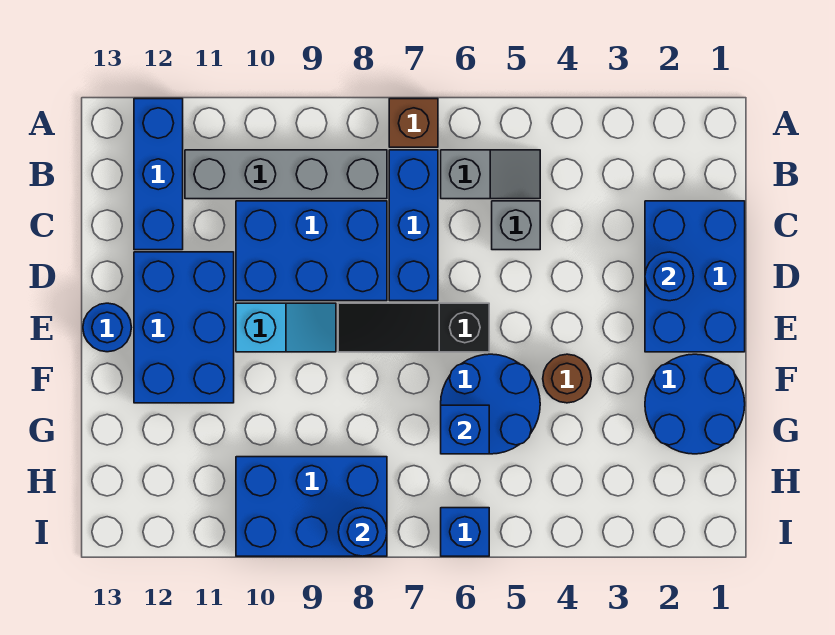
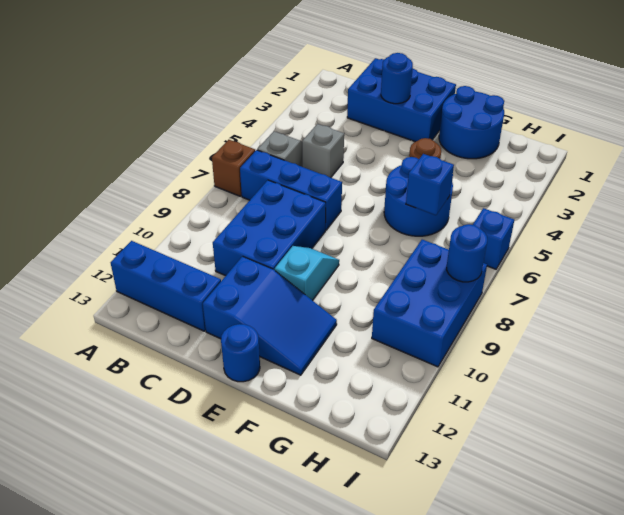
grey brick B8:B11 level 1 -> none
blue brick D11:F12 level 1 -> blue slope D11:F12 level 1 top D
black slope E6:E8 level 1 top 6 -> none

